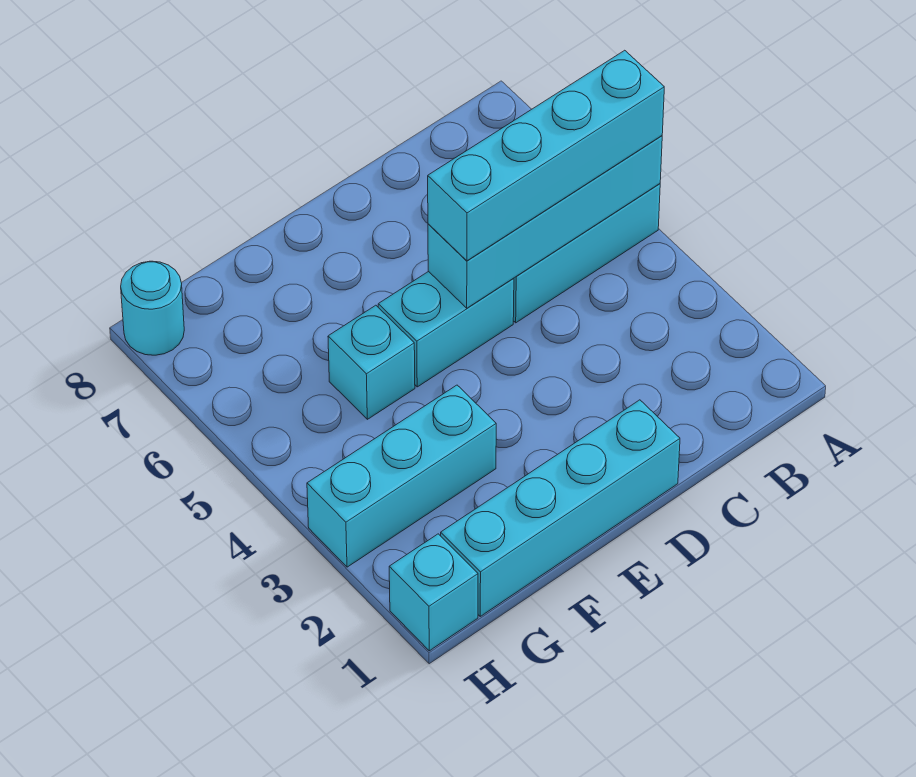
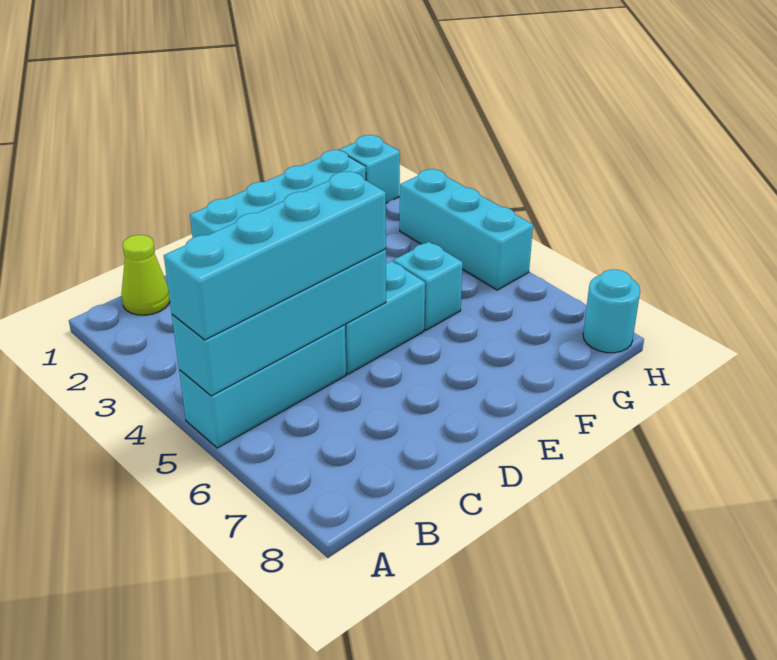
none -> lime cone B1 level 1
cyan brick F3:H3 level 1 -> cyan brick H3:H5 level 1

